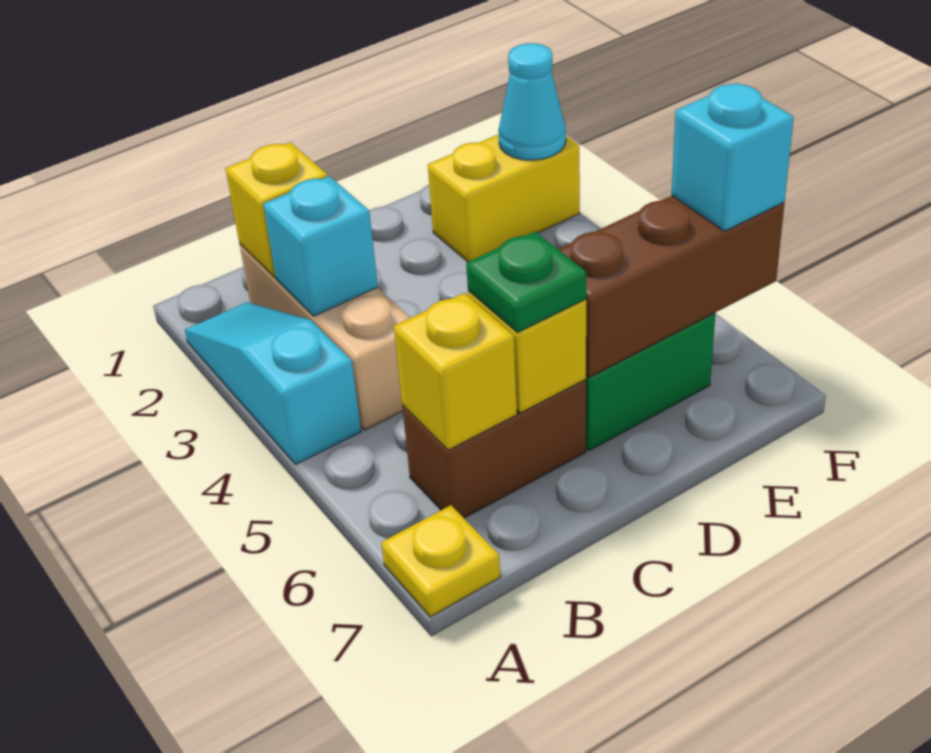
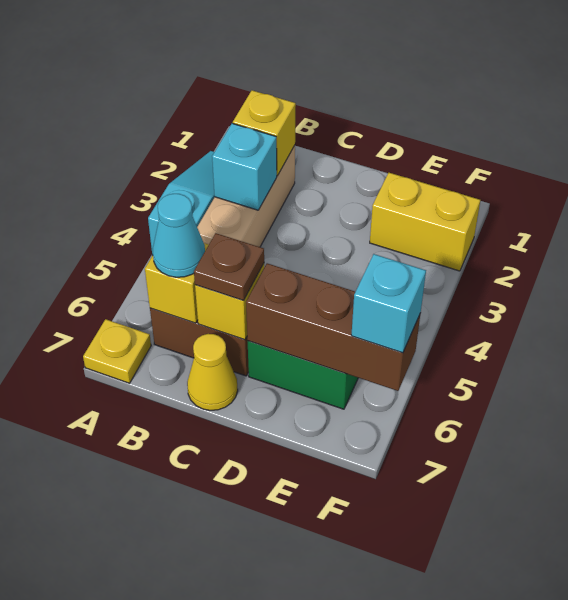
green plate C6 level 3 -> brown plate C6 level 3
none -> yellow cone C7 level 1
cyan cone F2 level 2 -> cyan cone B6 level 3

